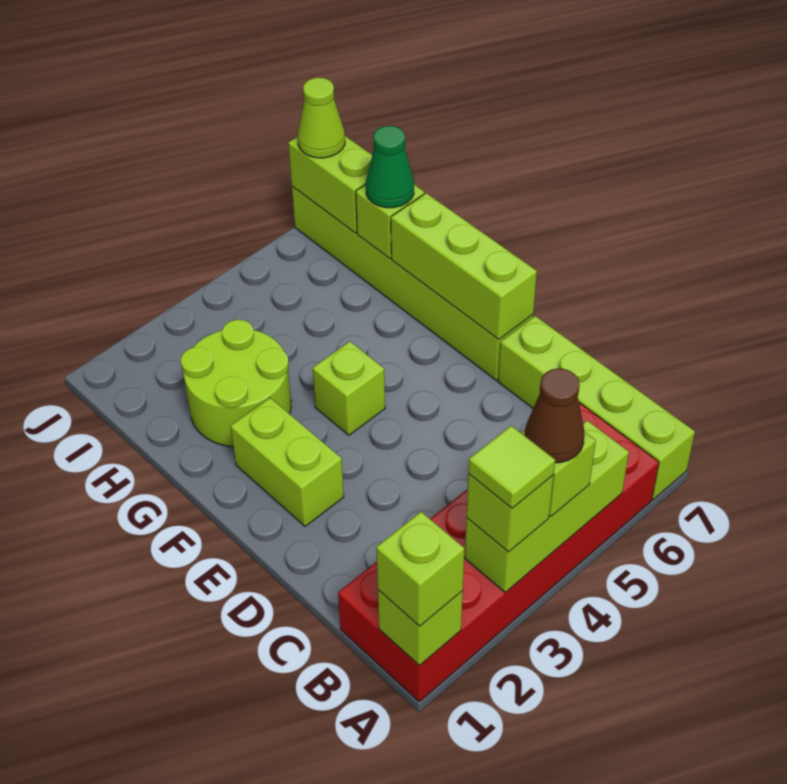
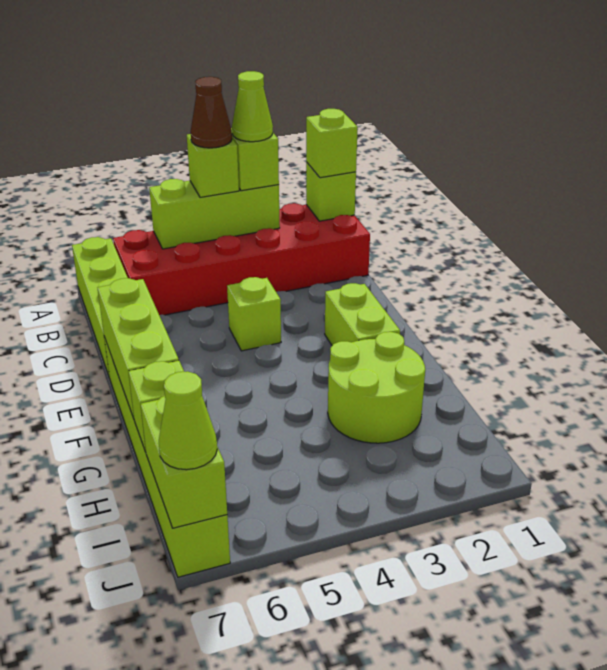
lime tile A3 level 4 -> lime cone A3 level 4
lime brick F4 level 1 -> lime brick D4 level 1
green cone H7 level 3 -> none

